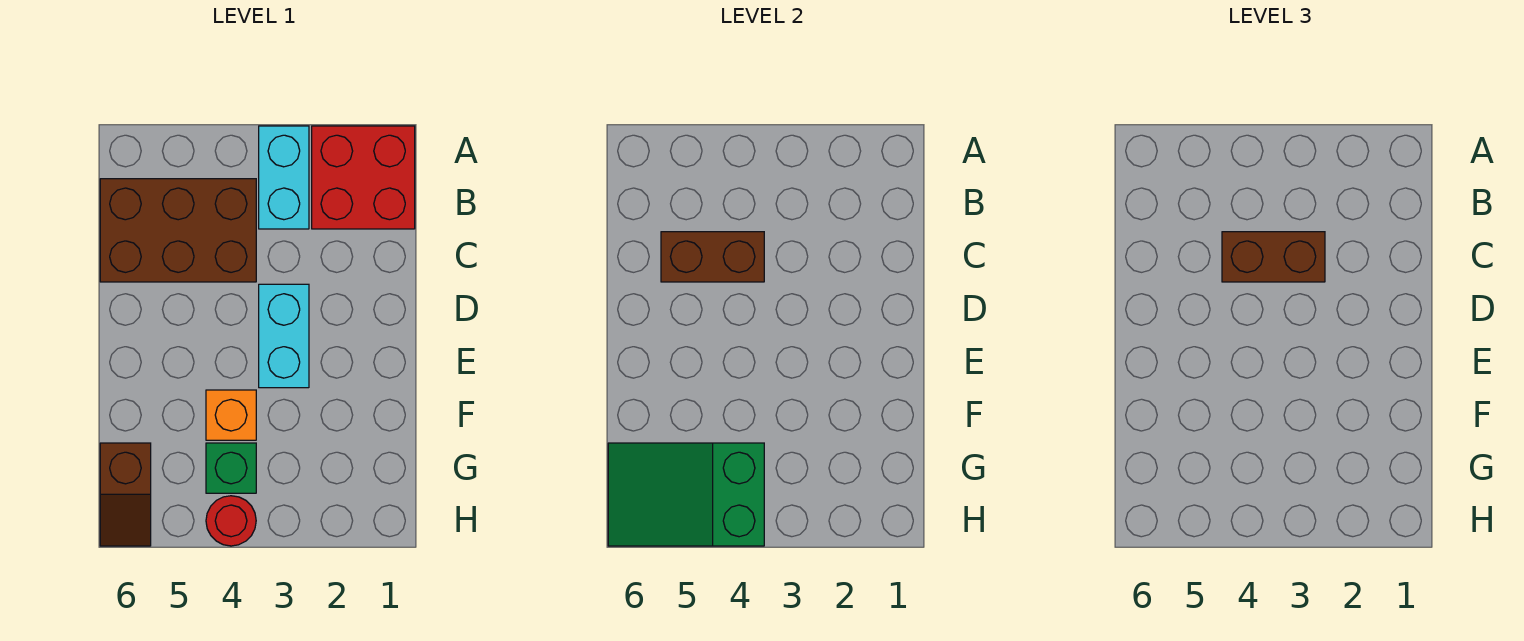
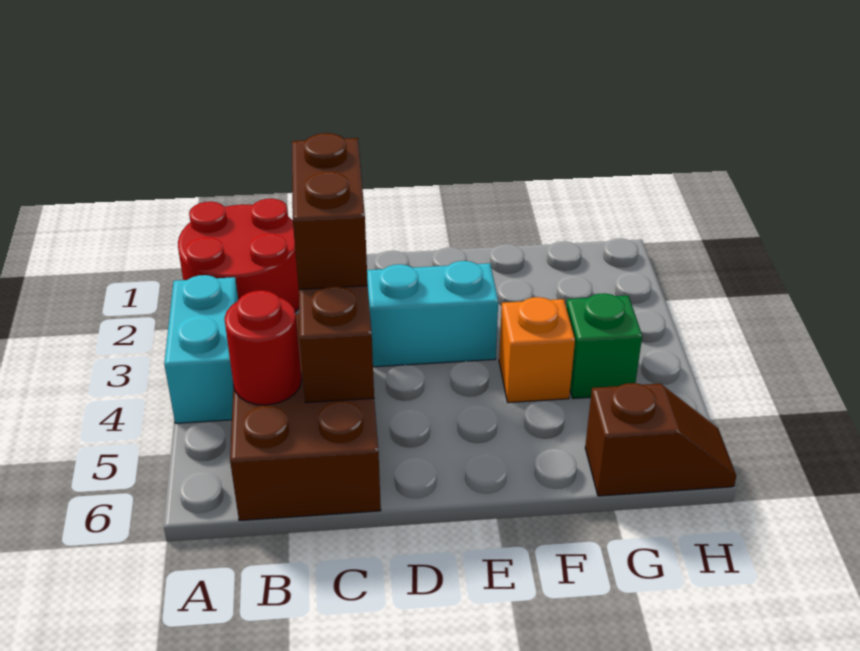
red brick A1:B2 level 1 -> red round brick A1:B2 level 1
cyan brick A3:B3 level 1 -> cyan brick A3:A4 level 1
green slope G4:H6 level 2 top 4 -> none
red round brick H4 level 1 -> red round brick B5 level 2

